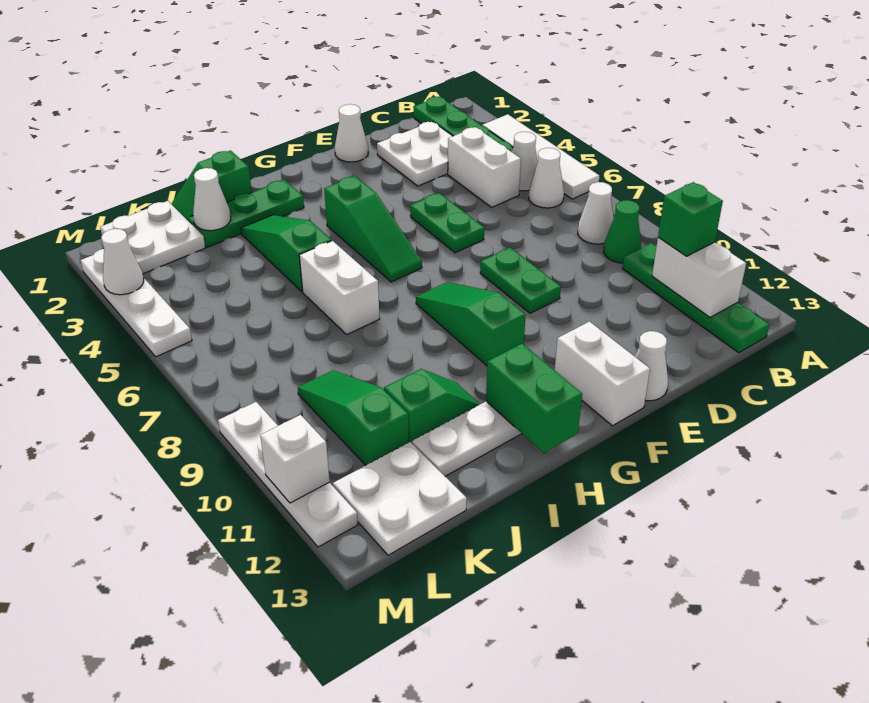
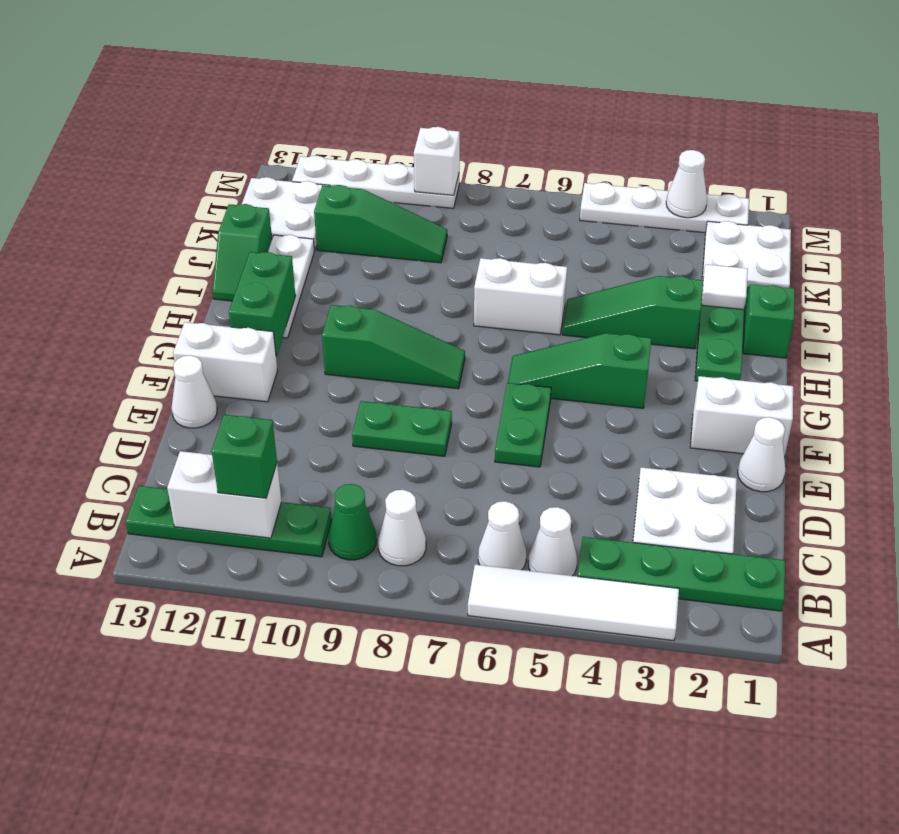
white brick C4:C5 level 1 -> white brick F1:F2 level 1
green plate E5:E6 level 1 -> green plate E6:F6 level 1
green brick H12:H13 level 2 -> green brick G12:H12 level 2
green slope I3:I5 level 1 top 5 -> green slope I3:I5 level 1 top 3
green slope I11:J11 level 1 top J -> green slope I13:J13 level 1 top J
white cone J2 level 2 -> white tile J2 level 2
white brick M11 level 2 -> white brick M9 level 2

